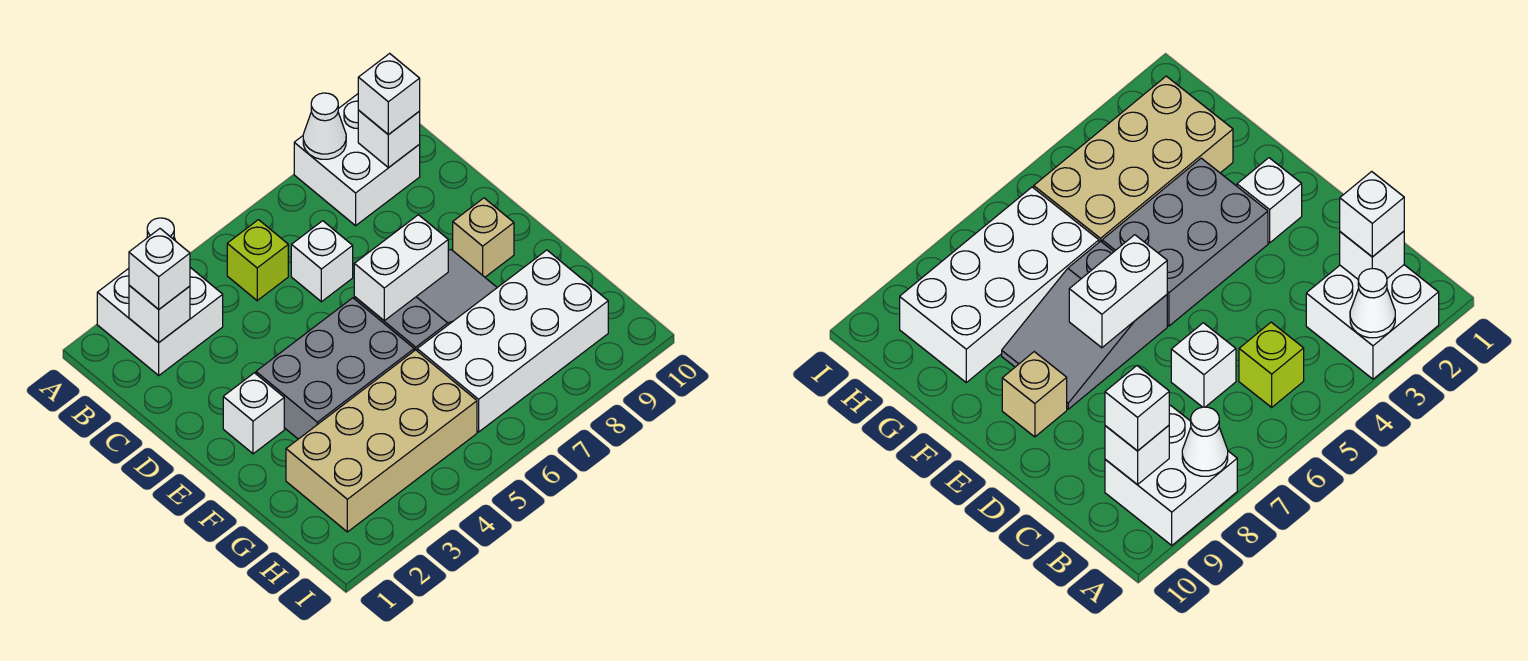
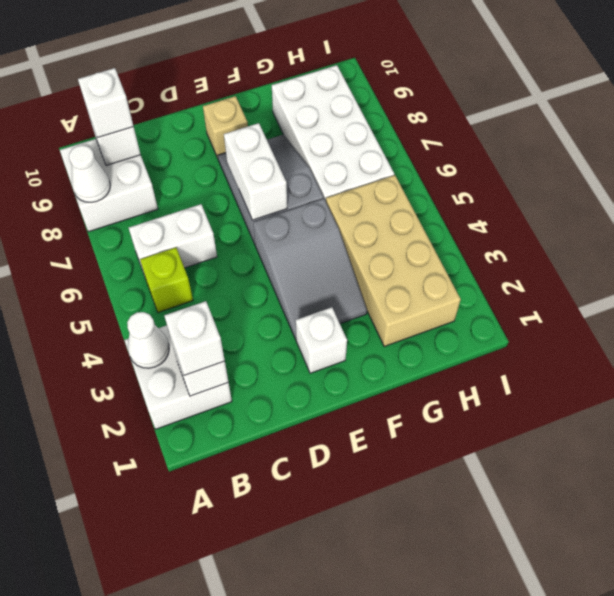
white brick C6 level 1 -> white brick B6:C6 level 1
grey brick E3:F5 level 1 -> grey slope E3:F5 level 1 top 5

